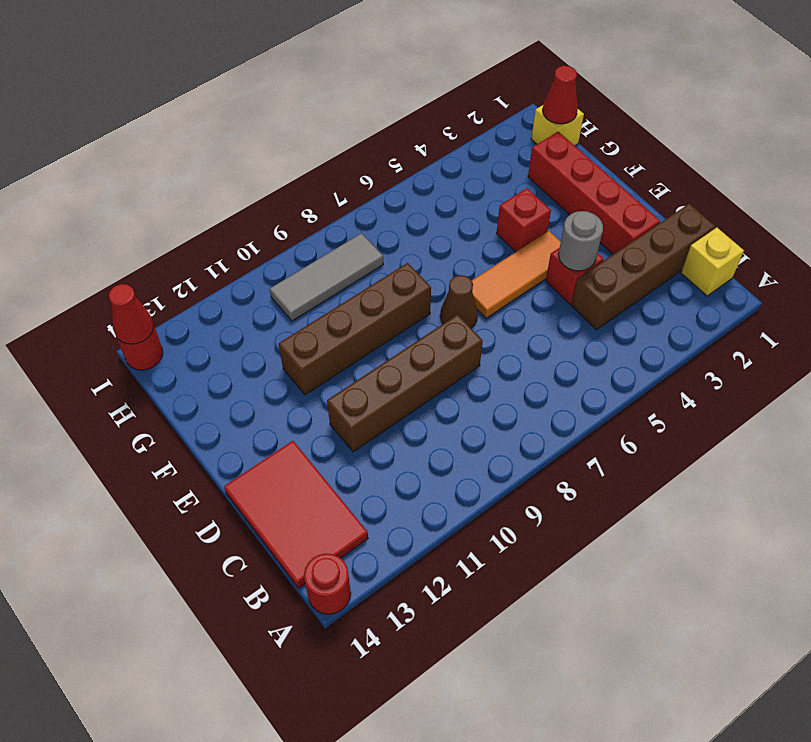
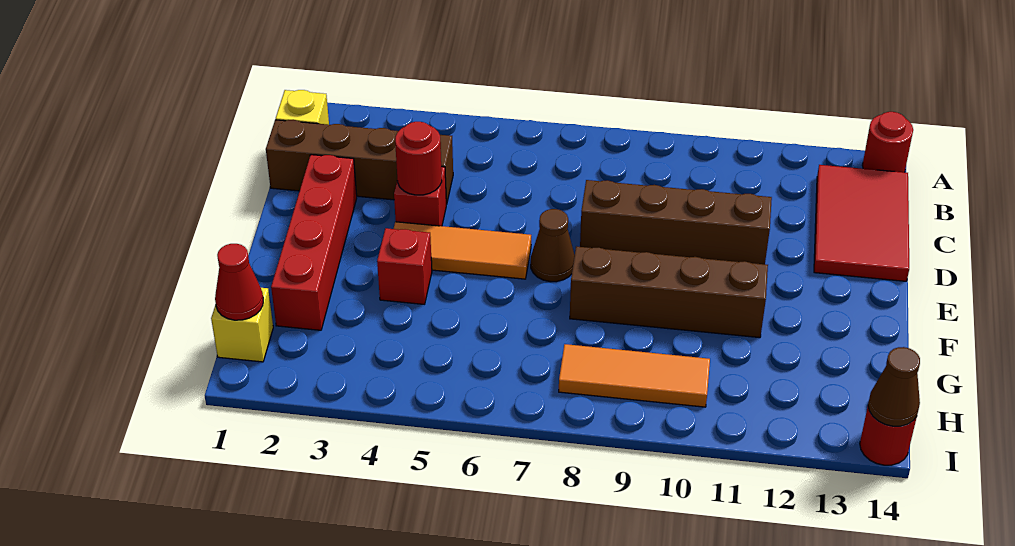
grey round brick D4 level 2 -> red round brick D4 level 2
grey tile H8:H10 level 1 -> orange tile H8:H10 level 1
red cone I14 level 2 -> brown cone I14 level 2

